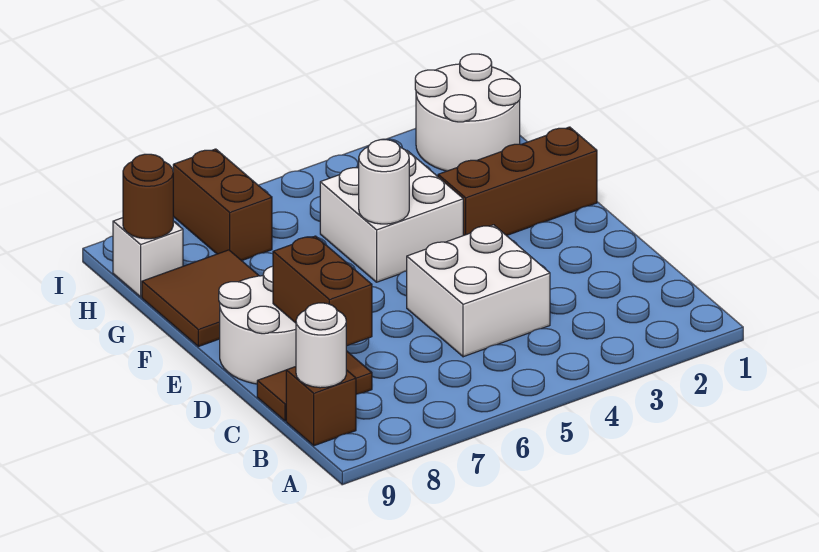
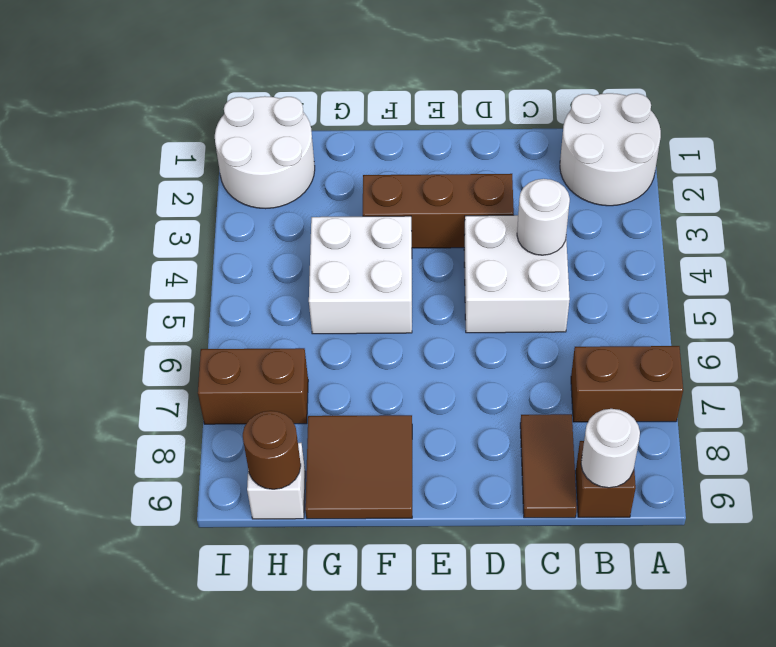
brown brick C8:D8 level 2 -> brown brick A7:B7 level 1
white round brick D8:E9 level 1 -> white round brick A1:B2 level 1
brown brick F1:F3 level 1 -> brown brick D3:F3 level 1
white round brick F5 level 2 -> white round brick C4 level 2

